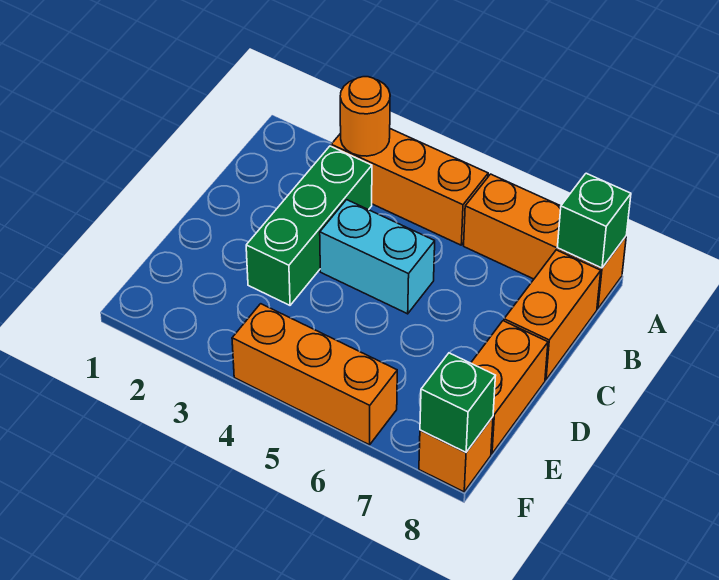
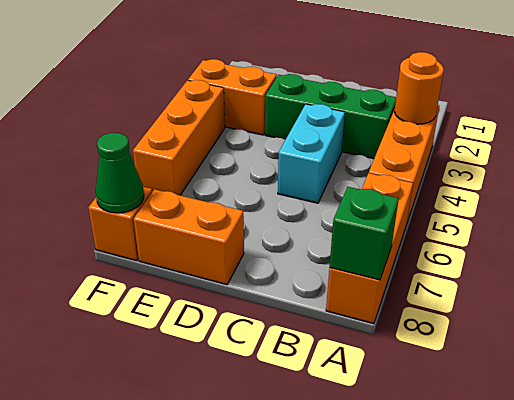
orange brick B8:C8 level 1 -> orange brick E3:F3 level 1
green brick F8 level 2 -> green cone F8 level 2

